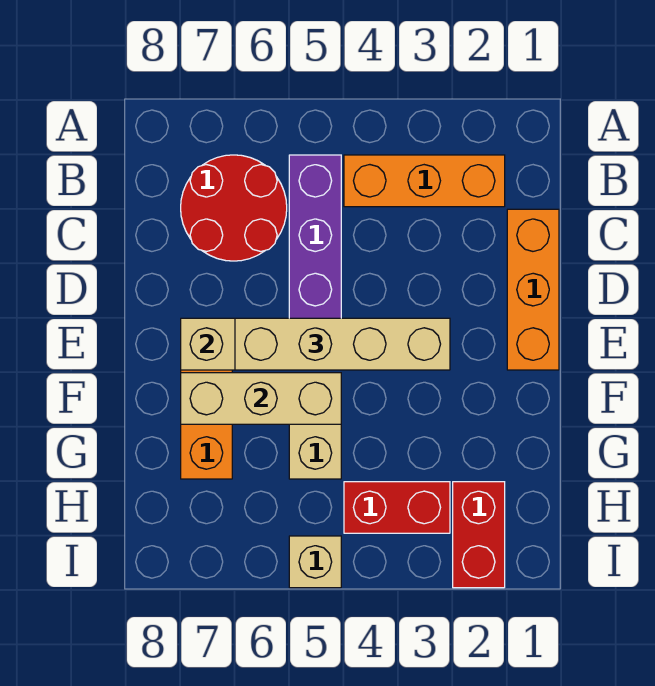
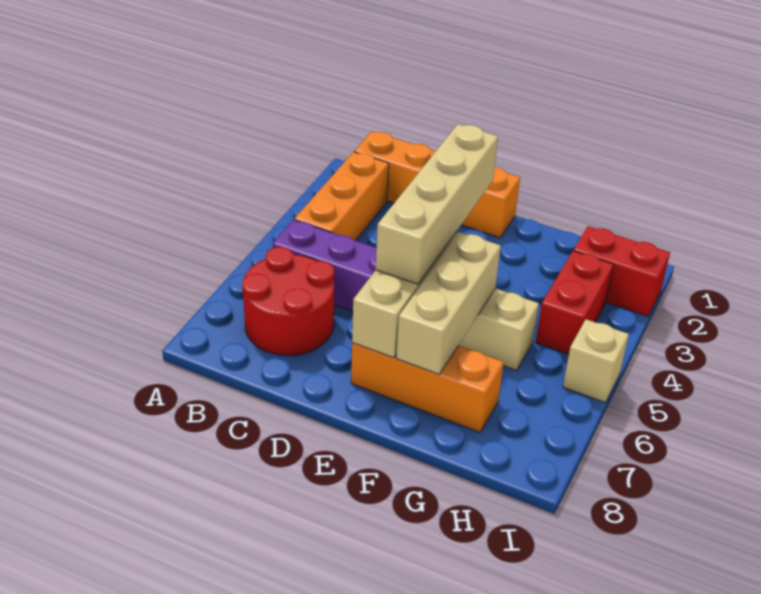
orange brick C1:E1 level 1 -> orange brick B1:E1 level 1

